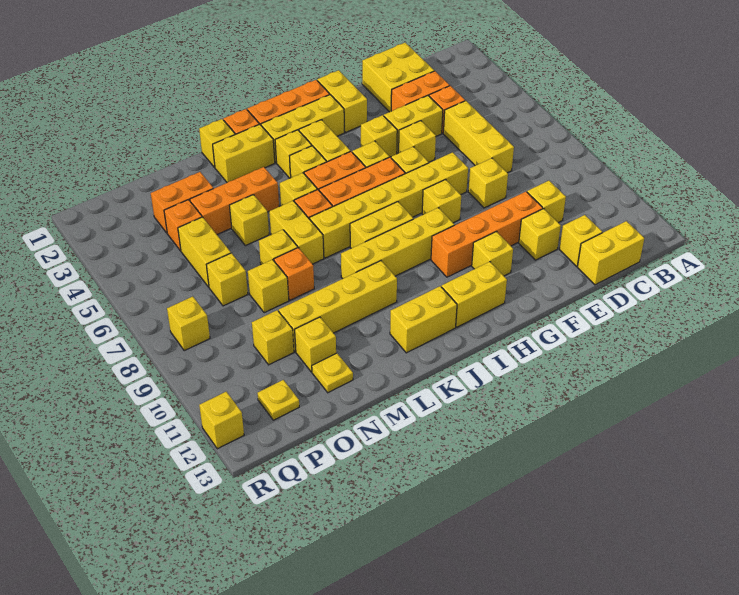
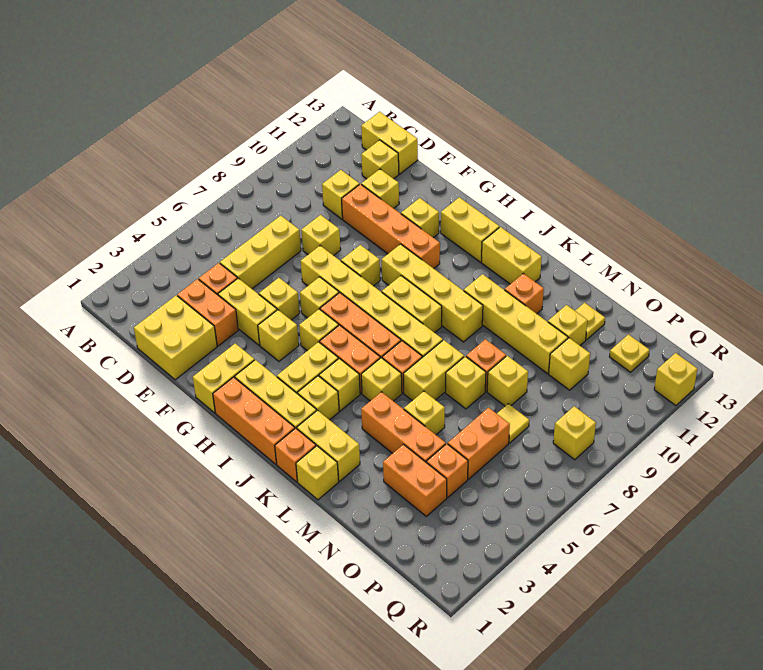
none -> orange brick L11 level 1
yellow brick O5:O6 level 1 -> orange brick O5:O6 level 1
yellow brick O7 level 1 -> yellow tile O7 level 1

